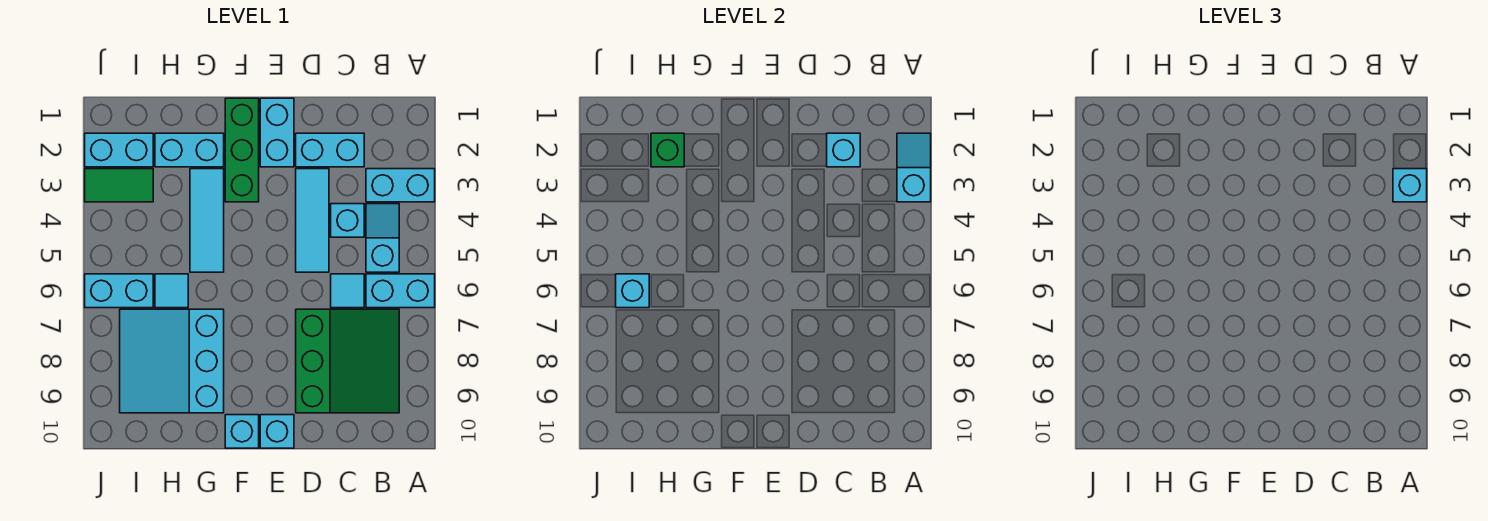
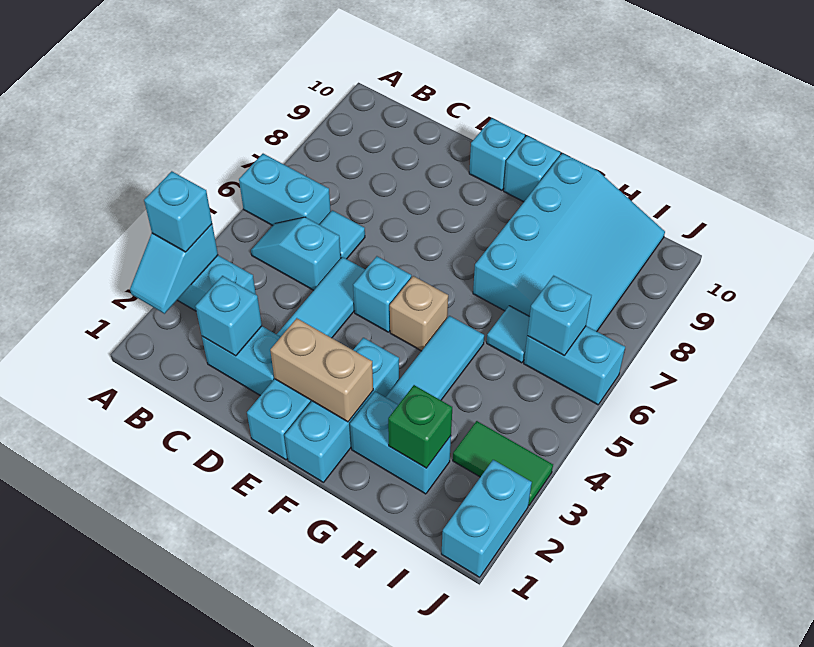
cyan slope B4:B5 level 1 top 5 -> cyan slope B5:C5 level 1 top C
green slope B7:D9 level 1 top D -> none
cyan brick C4 level 1 -> cyan brick E5 level 1
none -> tan brick E2:F2 level 2
green brick F1:F3 level 1 -> cyan brick F1:F3 level 1
none -> tan brick F5 level 1
cyan slope G7:I9 level 1 top G -> cyan slope G7:I10 level 1 top G
cyan brick I2:J2 level 1 -> cyan brick J1:J2 level 1

